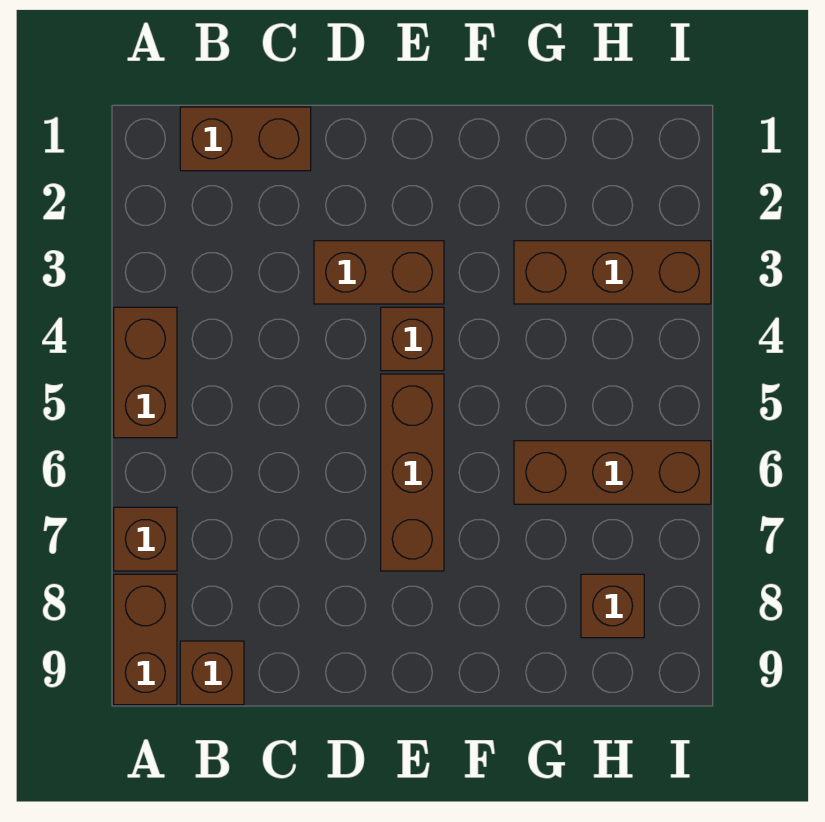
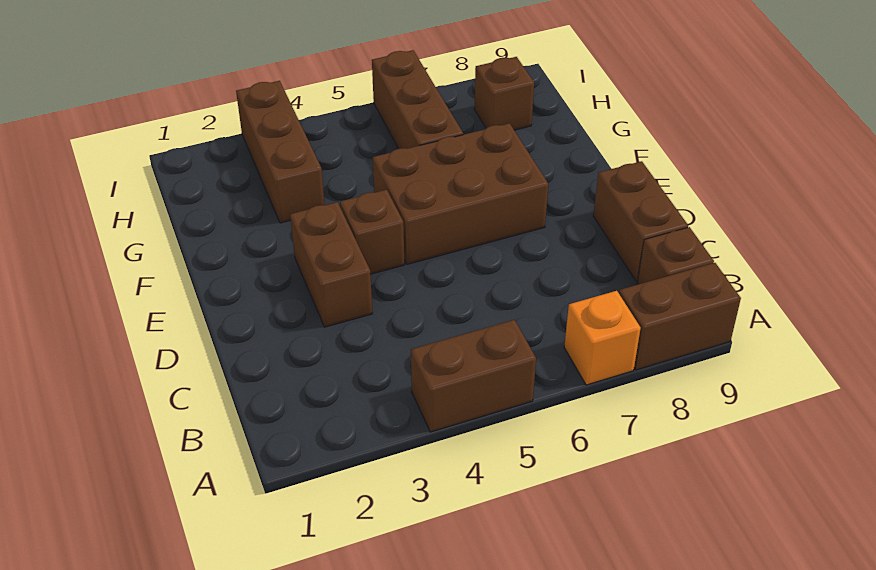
brown brick A7 level 1 -> orange brick A7 level 1
brown brick B1:C1 level 1 -> brown brick C9:D9 level 1
brown brick E5:E7 level 1 -> brown brick E5:F7 level 1

